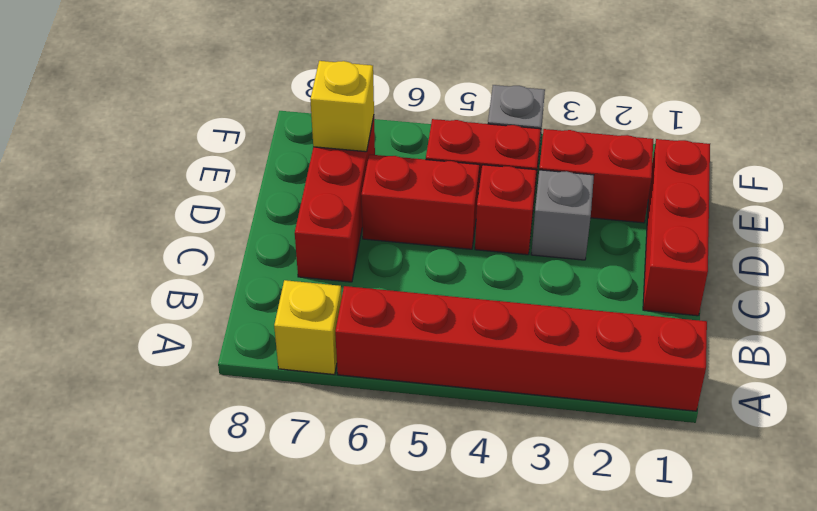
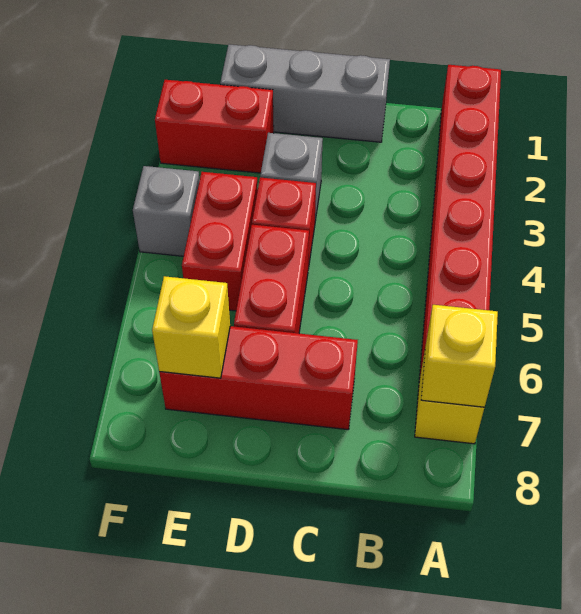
none -> yellow brick A7 level 2
red brick C1:E1 level 1 -> grey brick C1:E1 level 1
red brick E2:E3 level 1 -> red brick E2:F2 level 1

